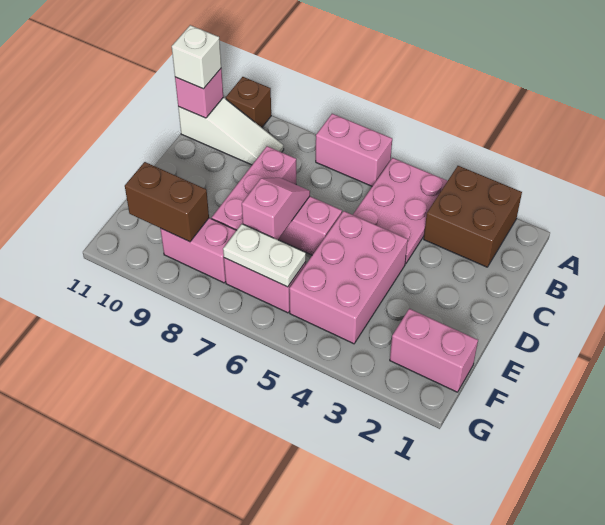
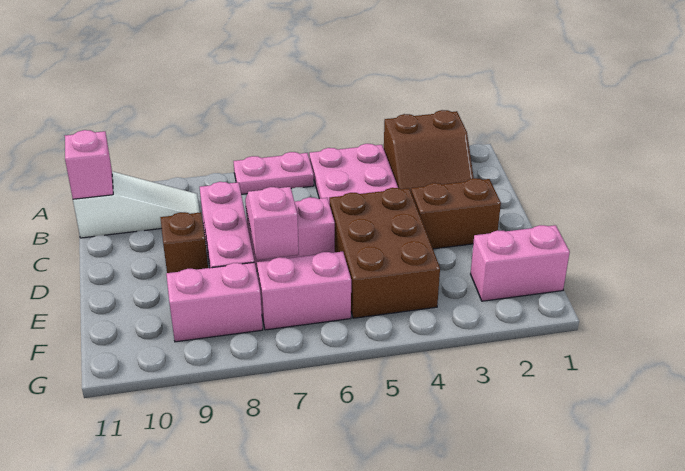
brown brick A2:B3 level 1 -> brown slope A2:B3 level 1 top A
pink brick A6:A7 level 1 -> pink plate A6:A7 level 1
brown brick A10 level 1 -> brown brick D9 level 1
white brick B11 level 3 -> none
pink brick D4:F5 level 1 -> brown brick D4:F5 level 1
white plate F6:F7 level 2 -> none
brown brick F9:F10 level 2 -> brown brick D2:D3 level 1

